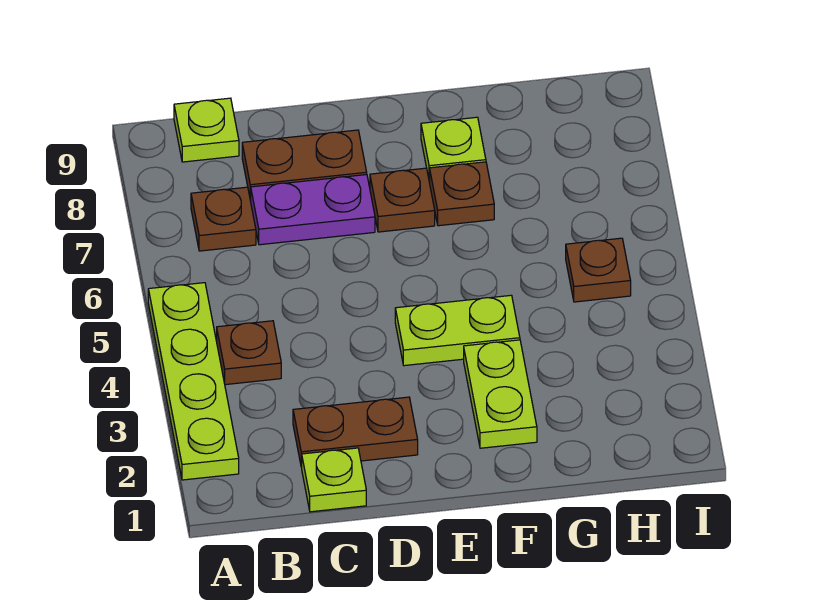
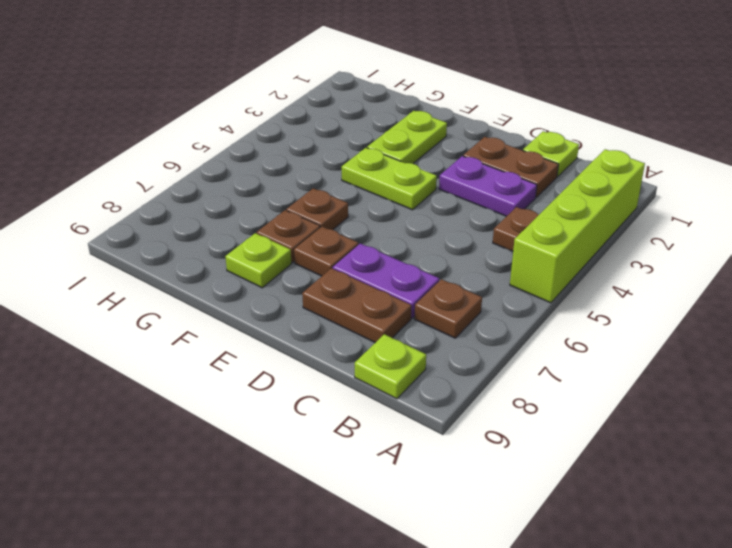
lime plate A2:A5 level 1 -> lime brick A2:A5 level 1
none -> purple plate C3:D3 level 1
brown plate H5 level 1 -> brown plate F6 level 1

